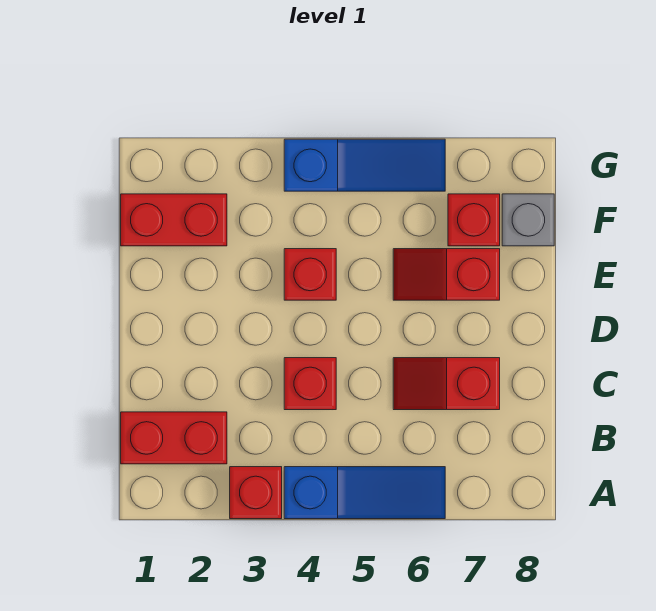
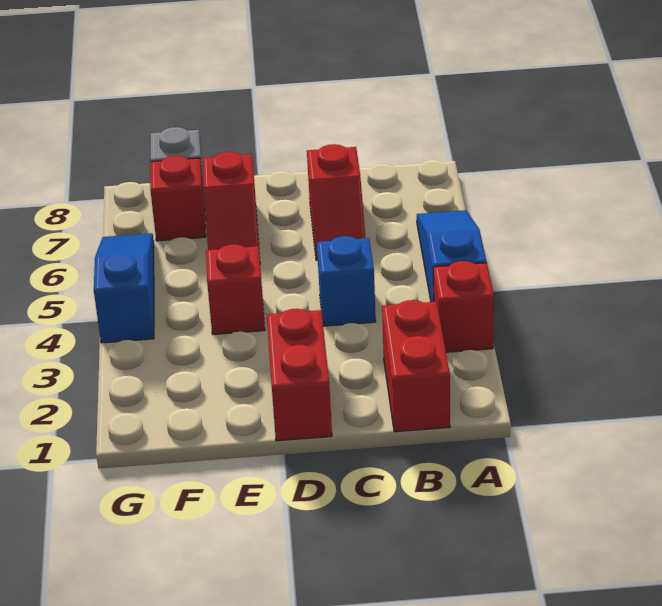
red brick C4 level 1 -> blue brick C4 level 1
red brick F1:F2 level 1 -> red brick D1:D2 level 1

